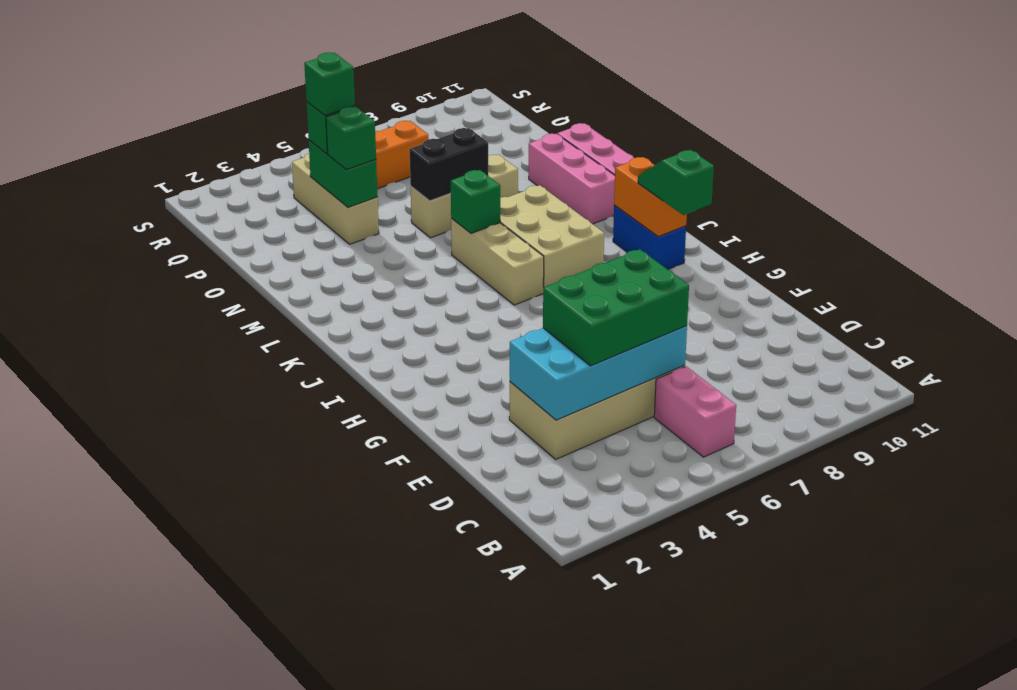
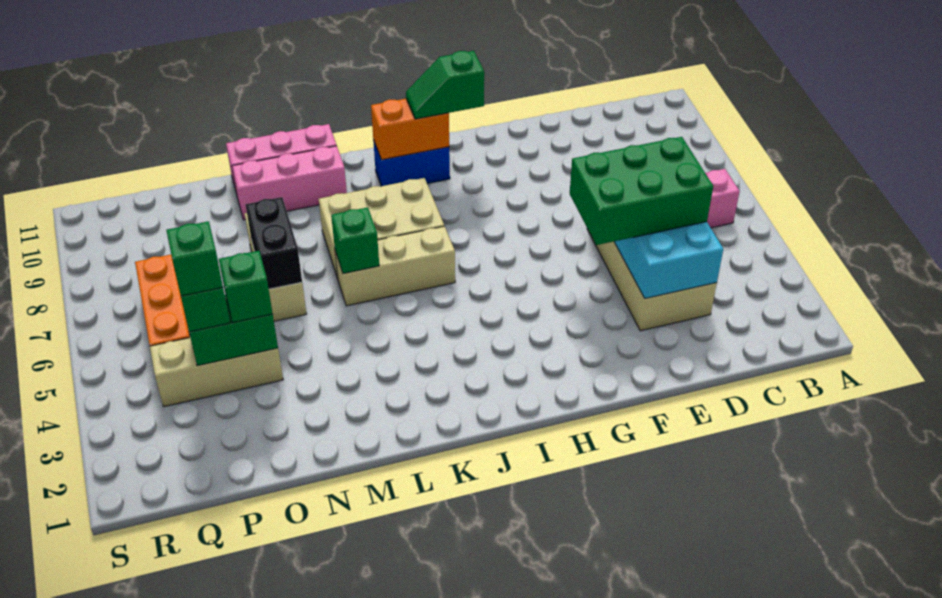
green brick D4:E6 level 3 -> green brick D4:F5 level 3

